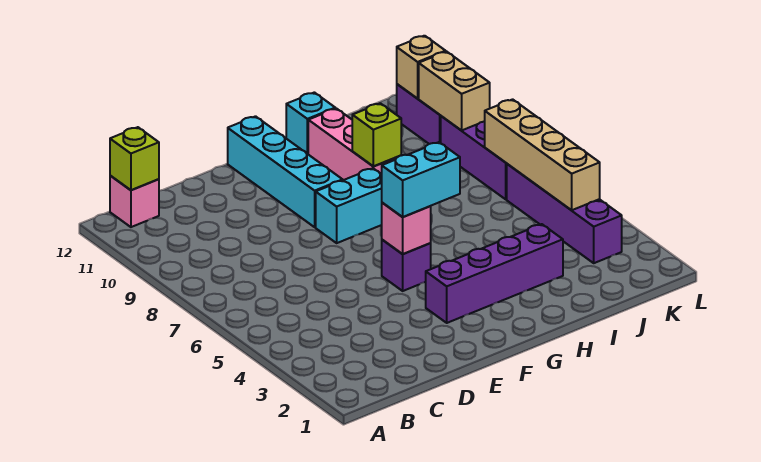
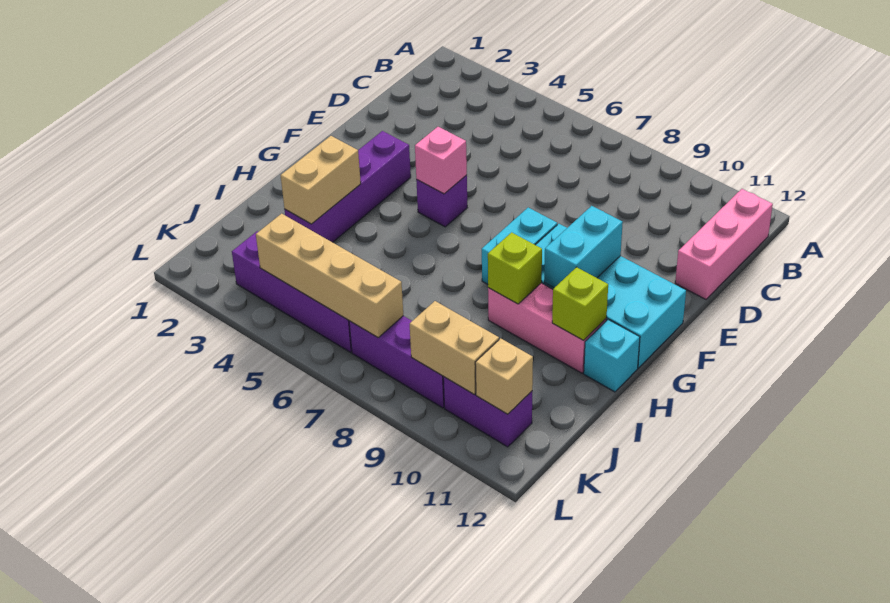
pink brick B12 level 1 -> pink brick B12:D12 level 1
lime brick B12 level 2 -> lime brick H11 level 2
cyan brick F5:G5 level 3 -> cyan brick F10:G10 level 2
cyan brick F9:F12 level 1 -> cyan brick F9:G12 level 1
none -> tan brick H3:I3 level 2

